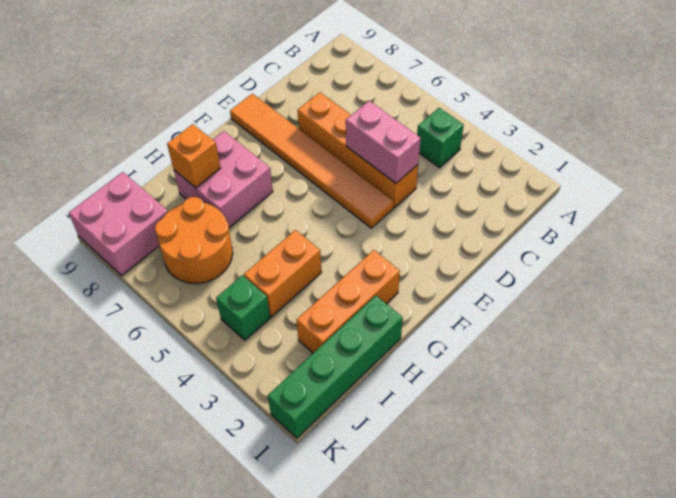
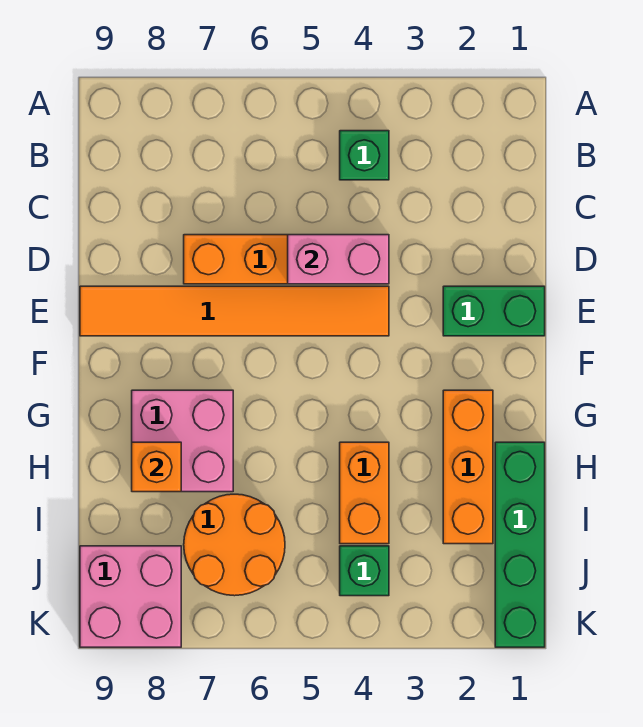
none -> green brick E1:E2 level 1

